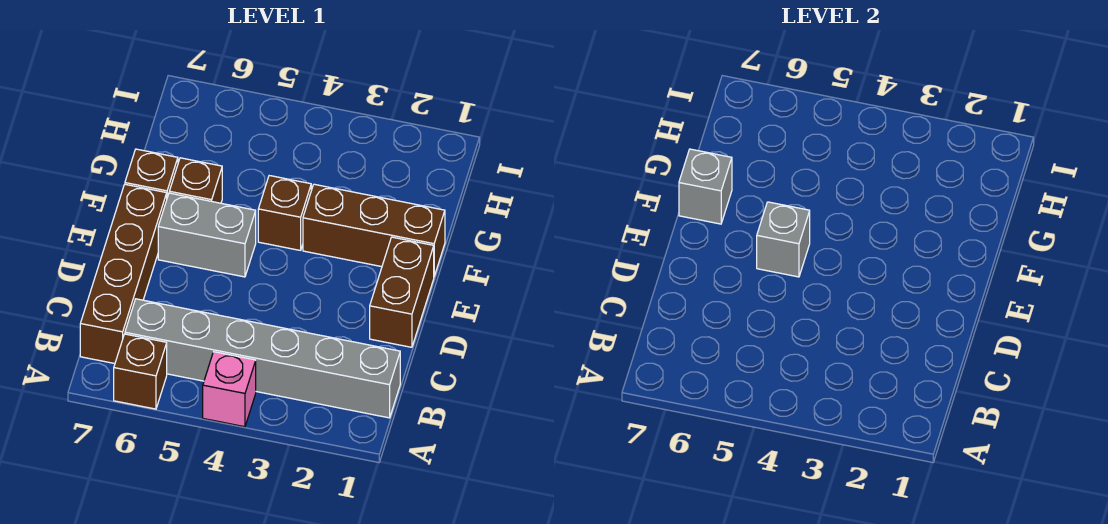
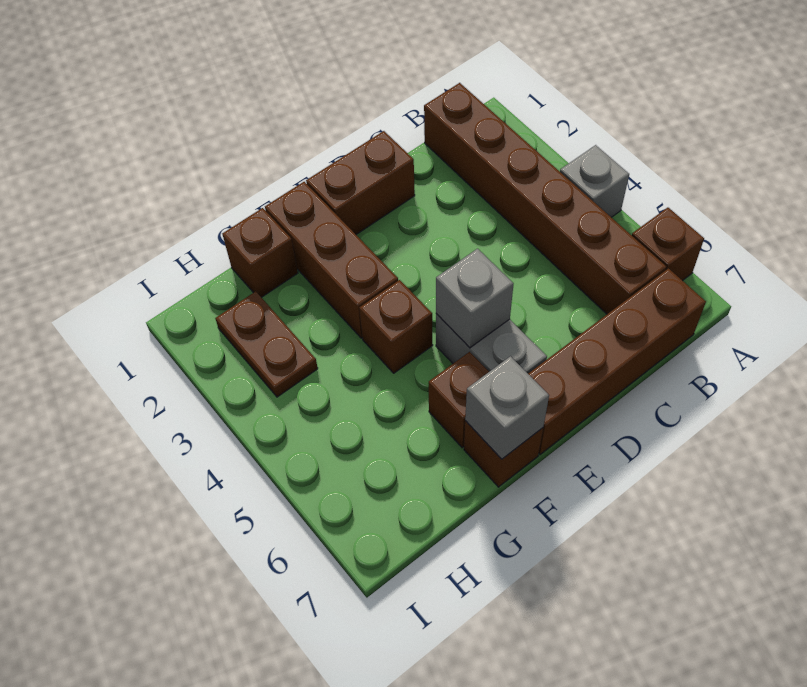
pink brick A4 level 1 -> grey brick A4 level 1
grey brick B1:B6 level 1 -> brown brick B1:B6 level 1
none -> brown brick G1 level 1
none -> brown plate H2:H3 level 1

